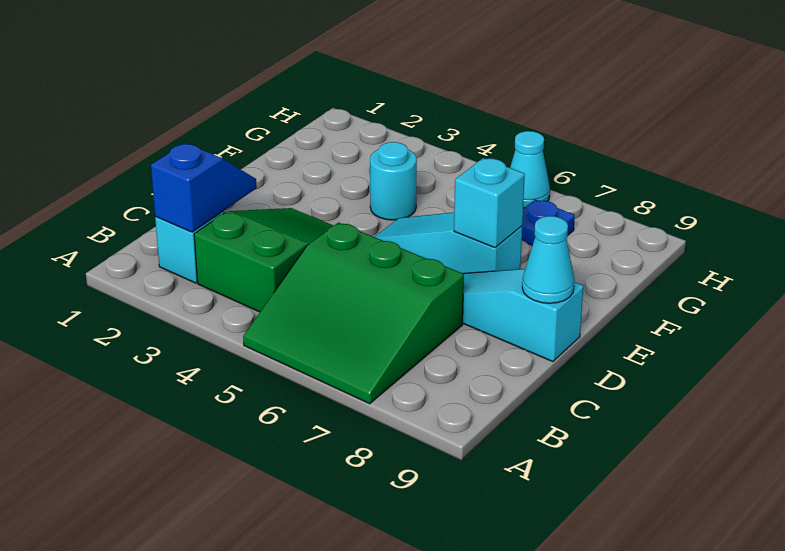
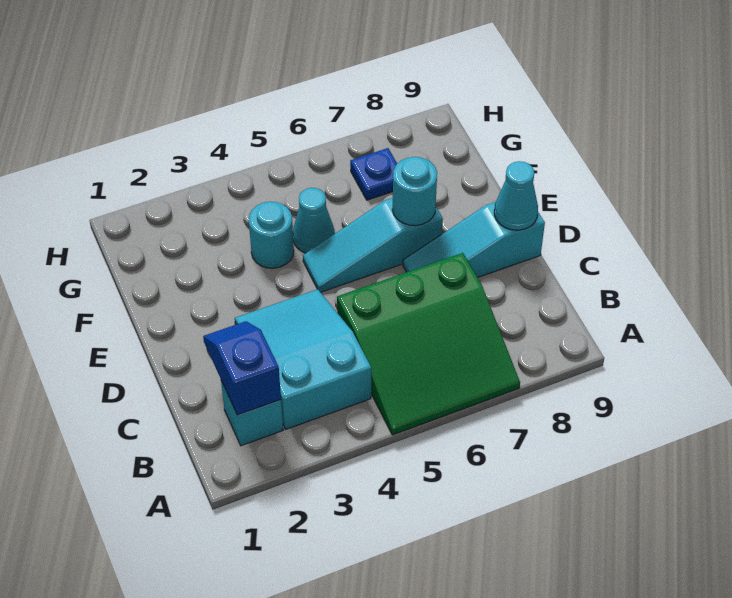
green slope B3:D4 level 1 top B -> cyan slope B3:D4 level 1 top B
cyan brick E7 level 2 -> cyan round brick E7 level 2
cyan cone H6 level 1 -> cyan cone F5 level 1

